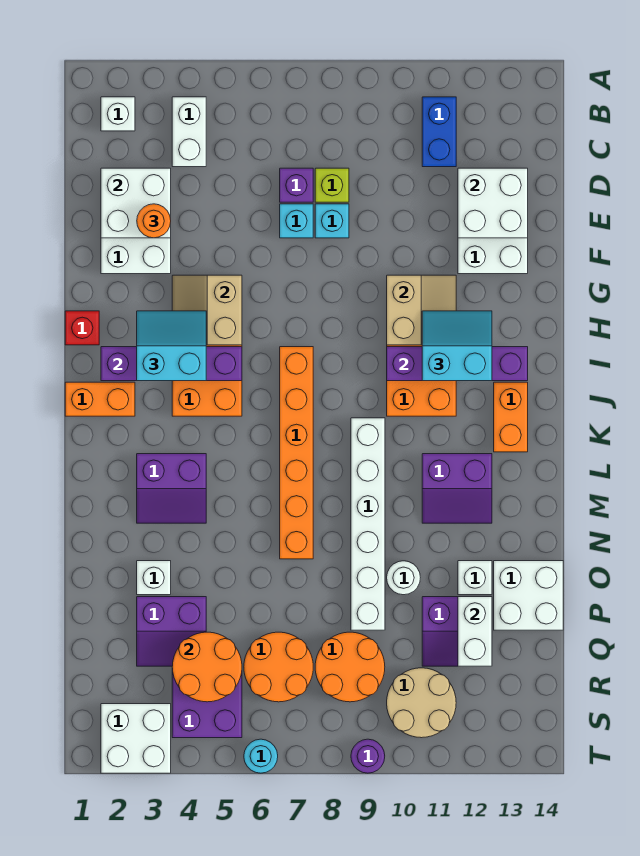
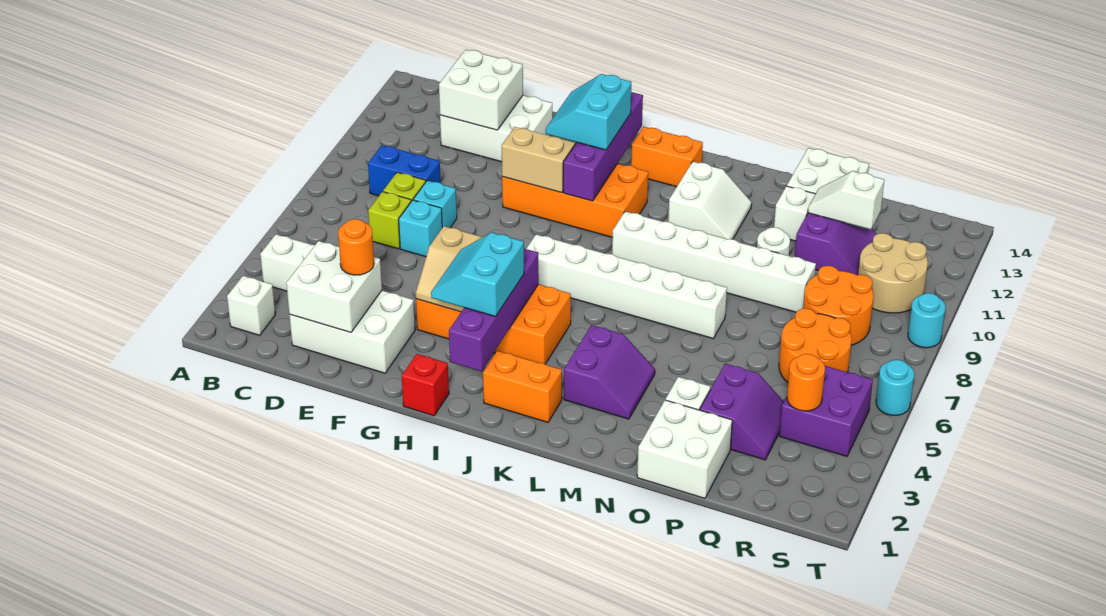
blue brick B11:C11 level 1 -> blue brick C9:D9 level 1
purple brick D7 level 1 -> lime brick D7 level 1
orange brick I7:N7 level 1 -> white brick I7:N7 level 1
orange brick J1:J2 level 1 -> orange brick J2:K2 level 1
purple slope L11:M12 level 1 top L -> white slope L11:M12 level 1 top L
white brick P12:Q12 level 2 -> white slope P12:Q12 level 2 top Q
orange round brick Q4:R5 level 2 -> orange round brick R4 level 2
white brick S2:T3 level 1 -> white brick O1:P2 level 1
purple round brick T9 level 1 -> cyan round brick T9 level 1

